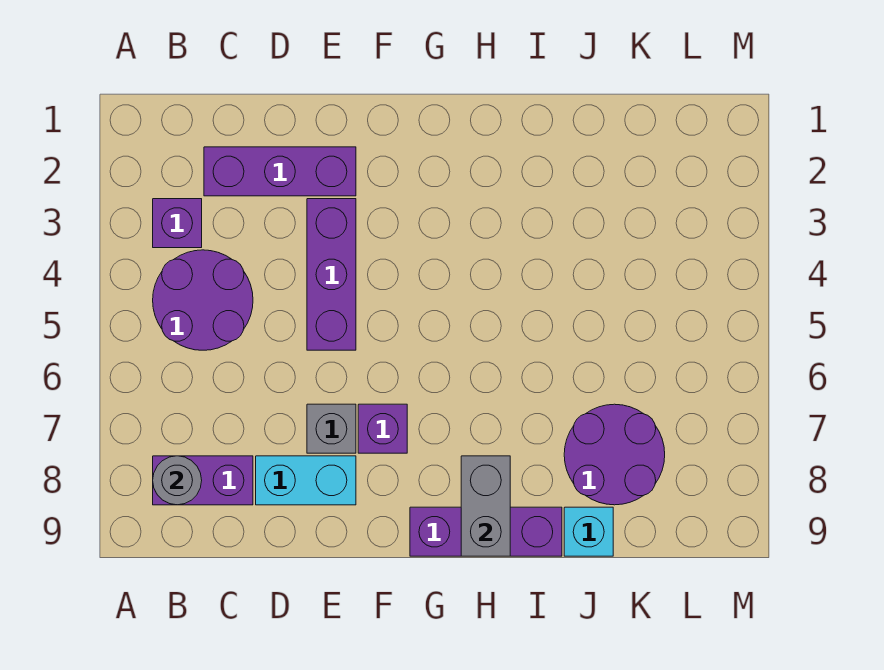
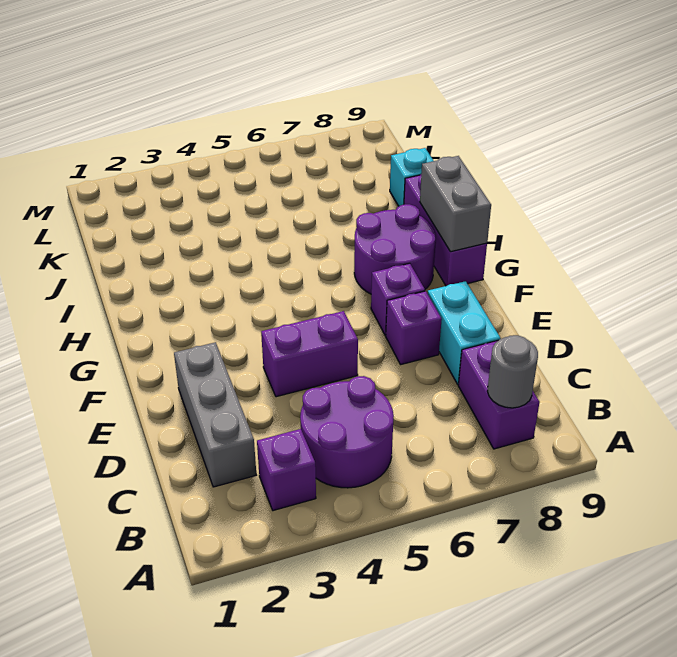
purple brick C2:E2 level 1 -> grey brick C2:E2 level 1
purple brick E3:E5 level 1 -> purple brick E4:E5 level 1
grey brick E7 level 1 -> purple brick E7 level 1
grey brick H8:H9 level 2 -> grey brick G9:H9 level 2
purple round brick J7:K8 level 1 -> purple round brick G7:H8 level 1

